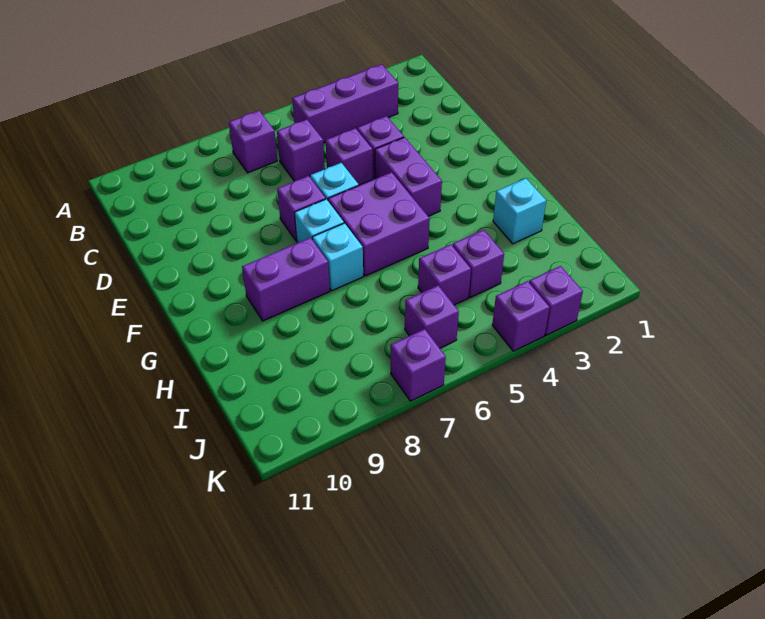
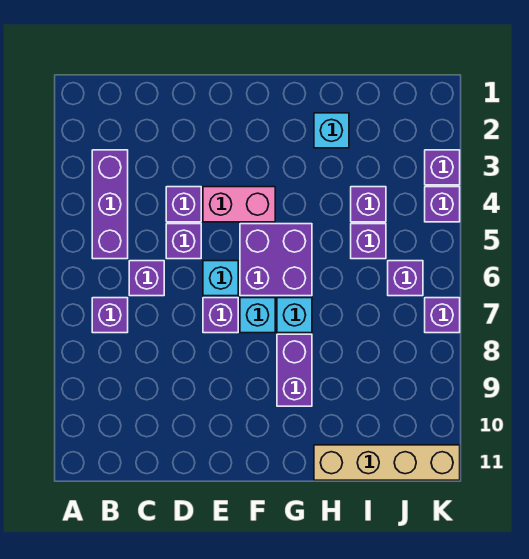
purple brick E4:F4 level 1 -> pink brick E4:F4 level 1
none -> tan brick H11:K11 level 1

